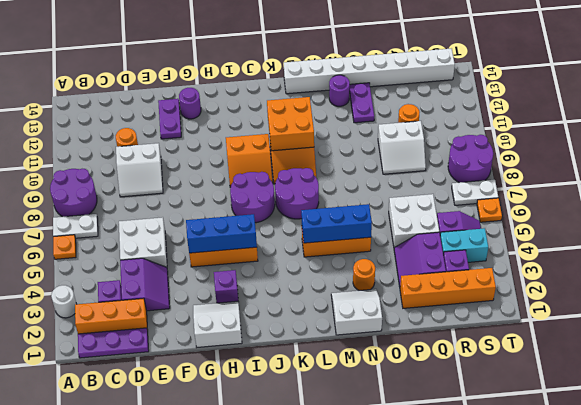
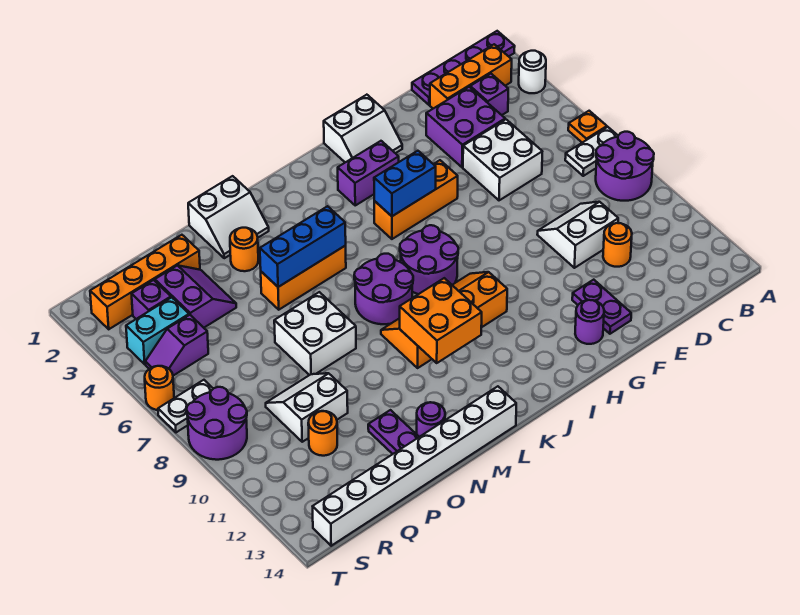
purple plate B1:D1 level 1 -> purple plate A1:D1 level 1
purple slope D3:E4 level 1 top D -> purple brick D3:E4 level 1
blue brick G5:I5 level 2 -> blue brick H5:I5 level 2
purple brick H3 level 1 -> purple brick H3:I3 level 1
white brick P5:Q6 level 1 -> white brick N7:O8 level 1
orange plate T6 level 1 -> orange round brick T6 level 1

